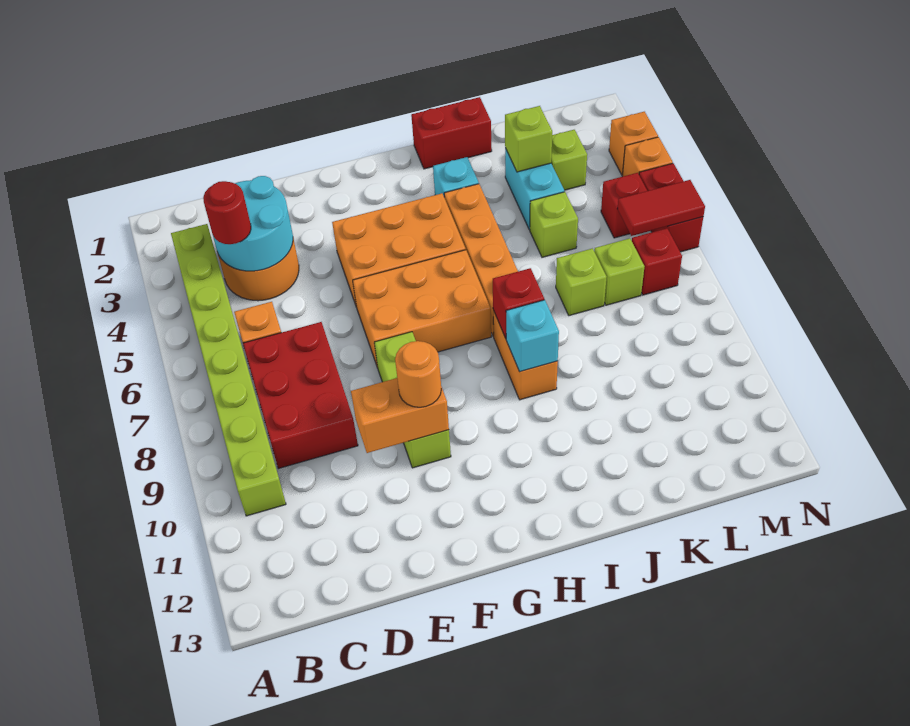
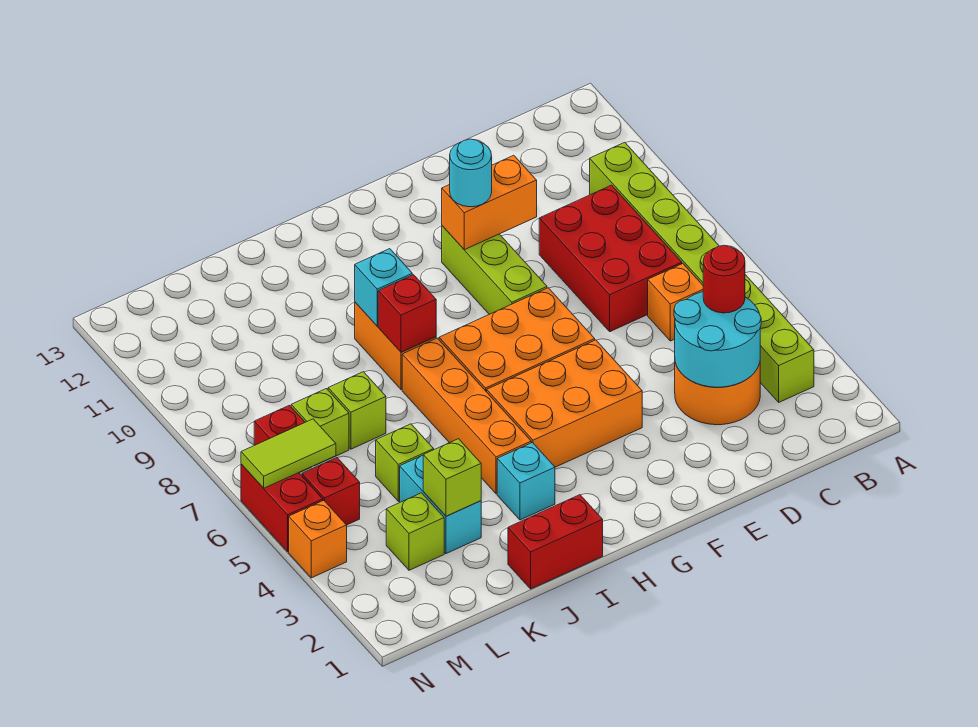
orange round brick F10 level 3 -> cyan round brick F10 level 3
red tile M6:N6 level 2 -> lime tile M6:N6 level 2
orange brick N3 level 1 -> none

